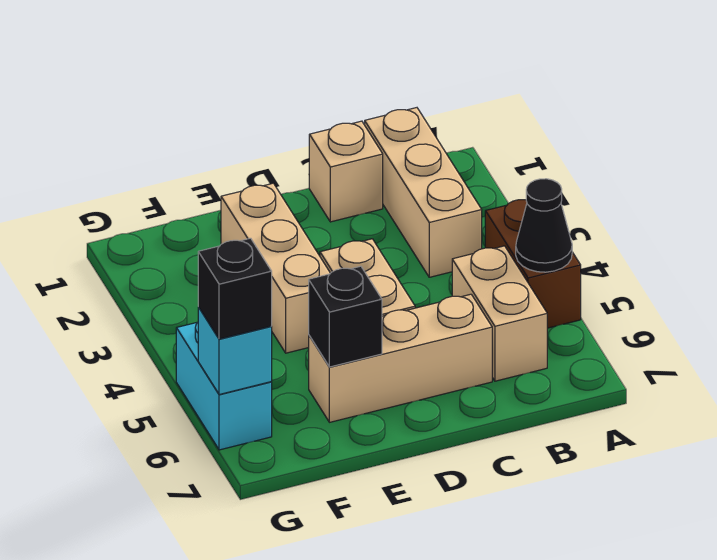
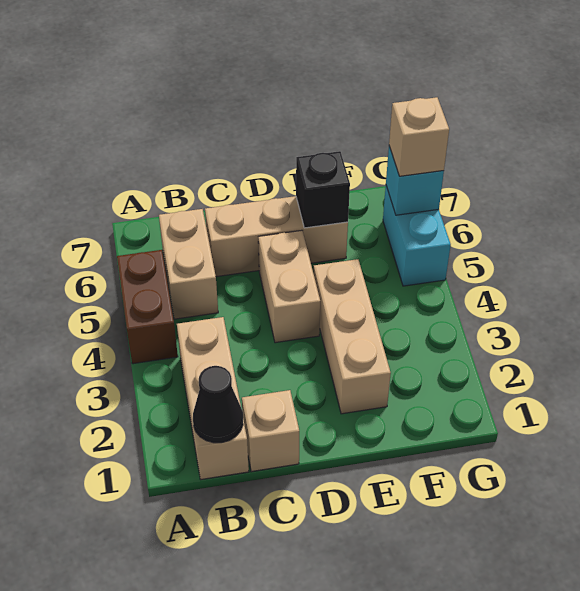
black cone A5 level 2 -> black cone B1 level 2
black brick G6 level 3 -> tan brick G6 level 3

